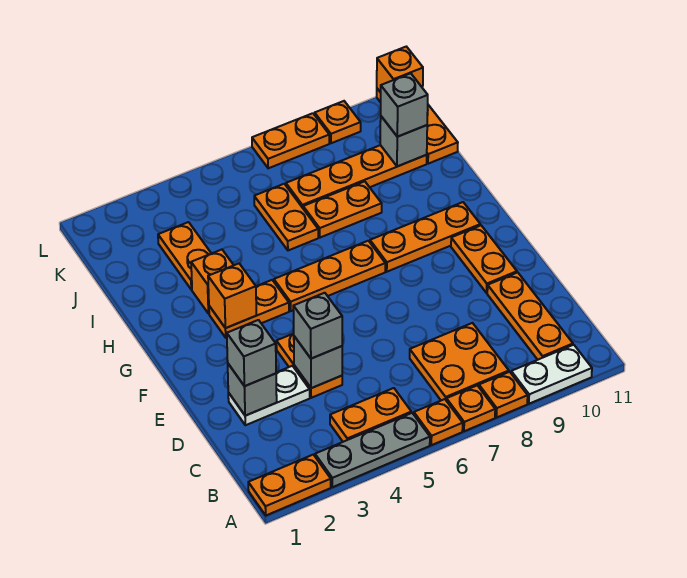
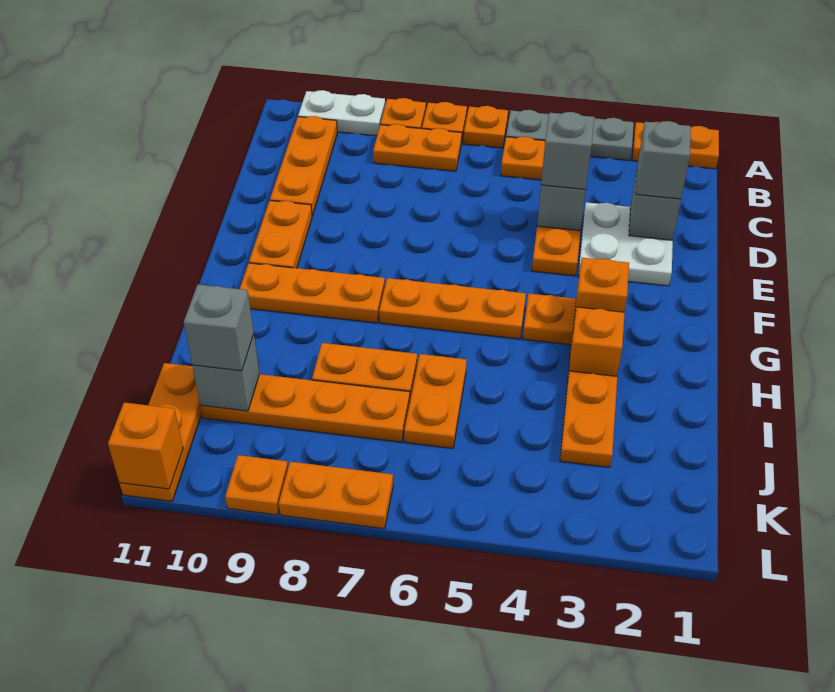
orange plate B7:C8 level 1 -> orange plate B7:B8 level 1
white plate D2:D3 level 1 -> white plate D2:E3 level 1

